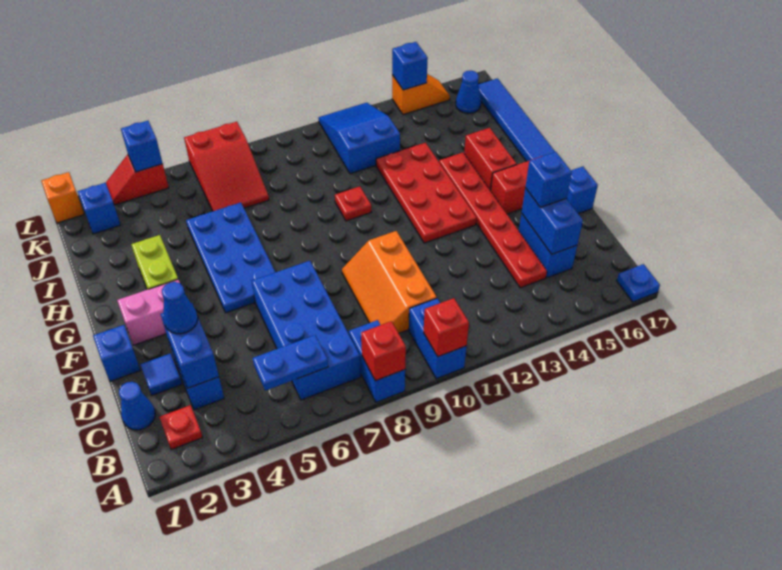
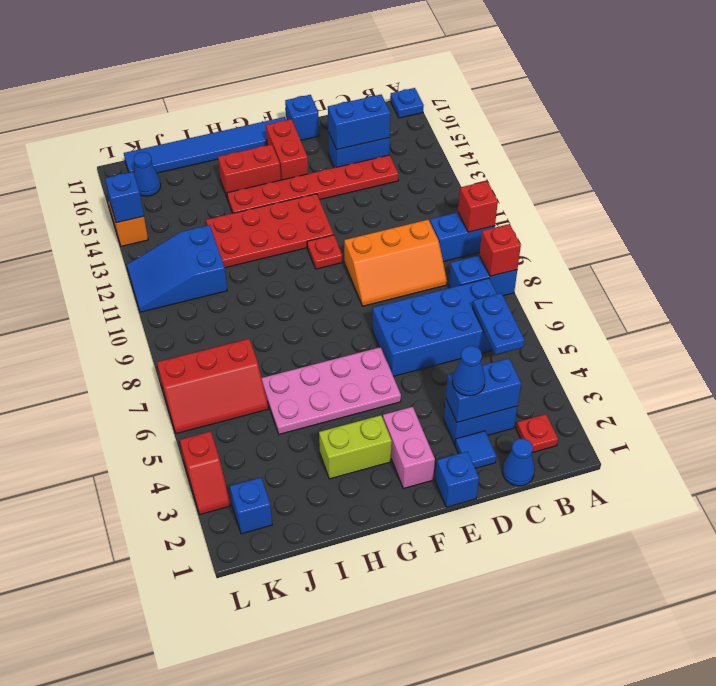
blue brick D15 level 3 -> none
blue plate F5:I6 level 1 -> pink plate F5:I6 level 1
red plate H10 level 1 -> red plate F11 level 1
red slope J6:L7 level 1 top L -> red slope J6:L7 level 1 top 7
orange brick L1 level 1 -> none
blue brick L4 level 2 -> none

